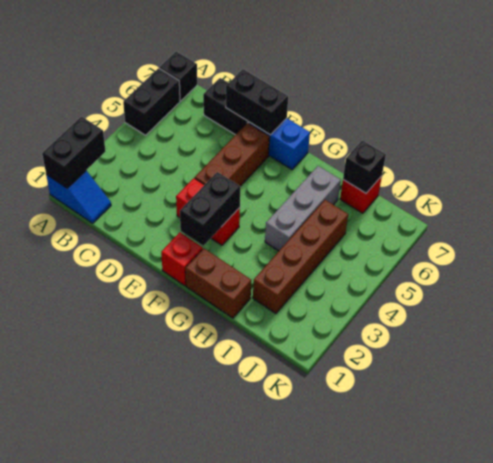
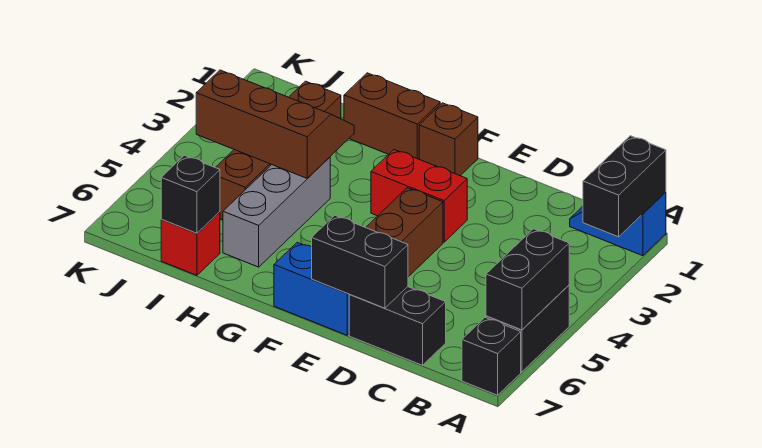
red brick F1 level 1 -> brown brick F1 level 1
black brick F2:F3 level 2 -> black brick A5:A6 level 2
none -> brown slope H3:J4 level 2 top 4

